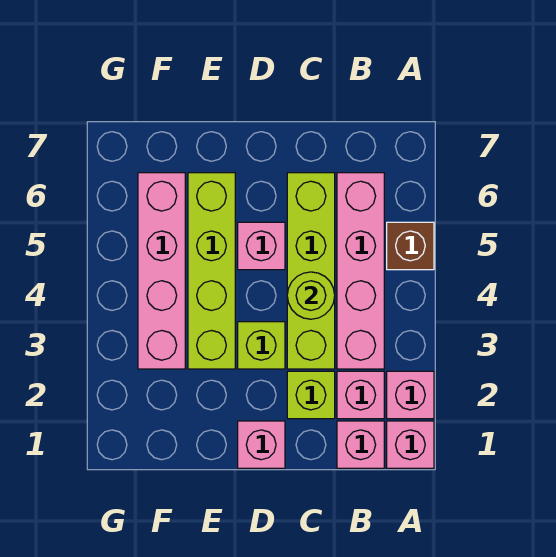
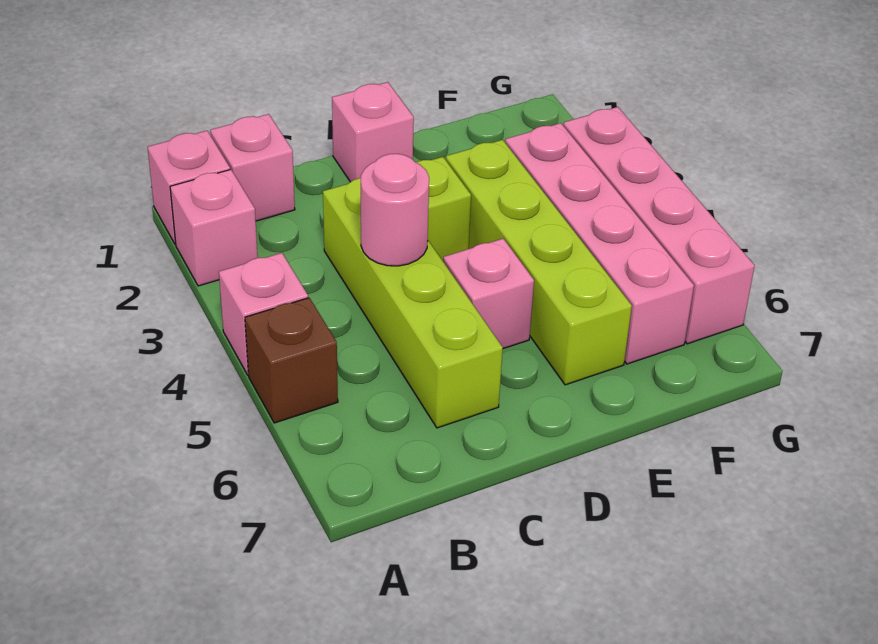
pink brick B2 level 1 -> pink brick A4 level 1
pink brick B3:B6 level 1 -> pink brick G3:G6 level 1
lime brick C2 level 1 -> none
lime round brick C4 level 2 -> pink round brick C4 level 2

